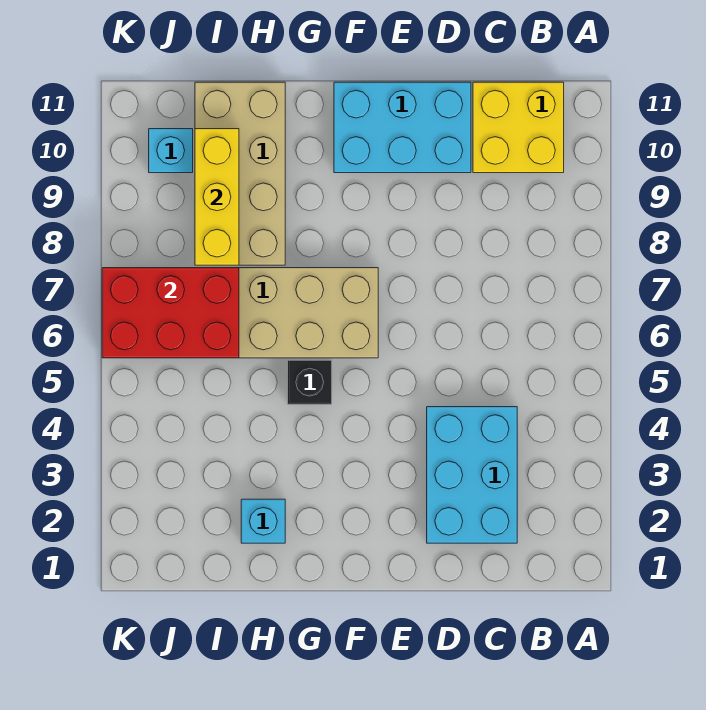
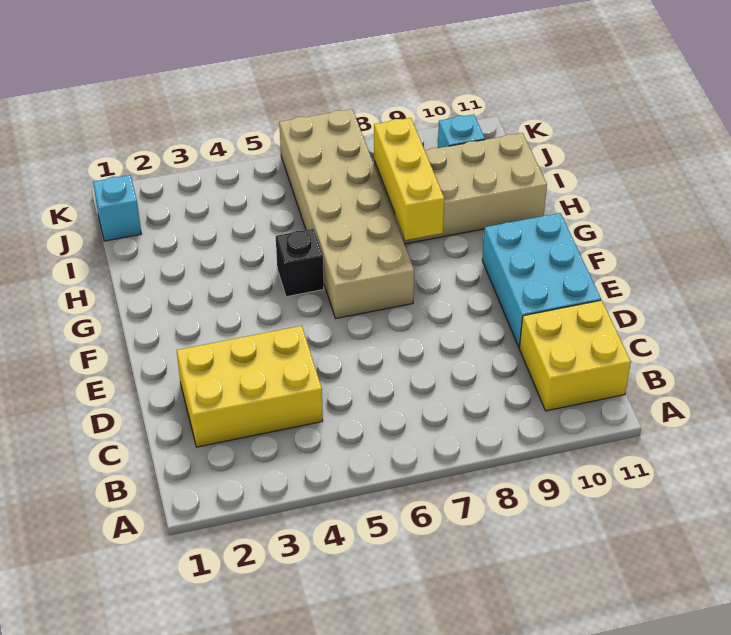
cyan brick C2:D4 level 1 -> yellow brick C2:D4 level 1
cyan brick H2 level 1 -> cyan brick J1 level 1
red brick I6:K7 level 2 -> none
yellow brick I8:I10 level 2 -> yellow brick G8:I8 level 2

